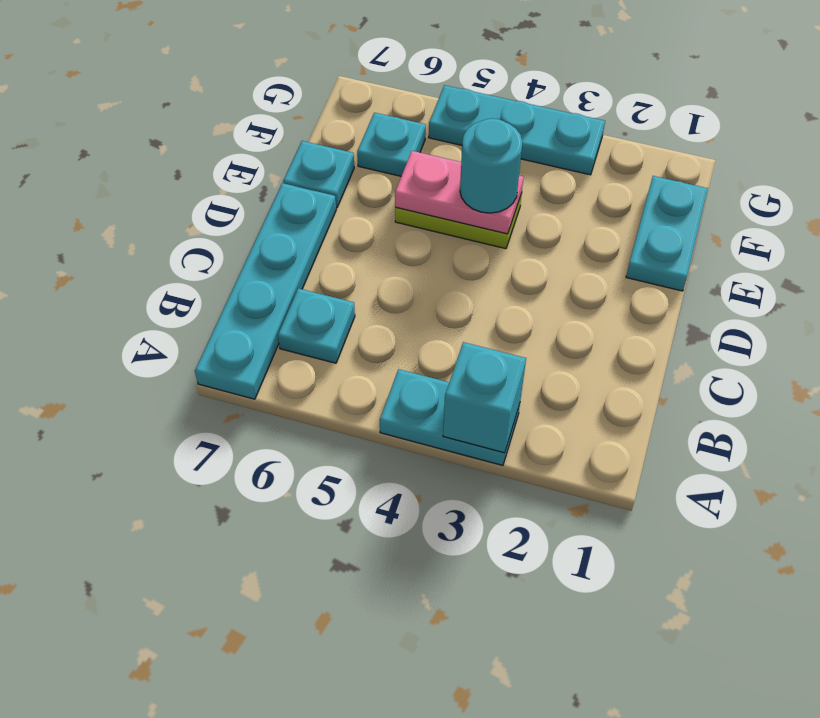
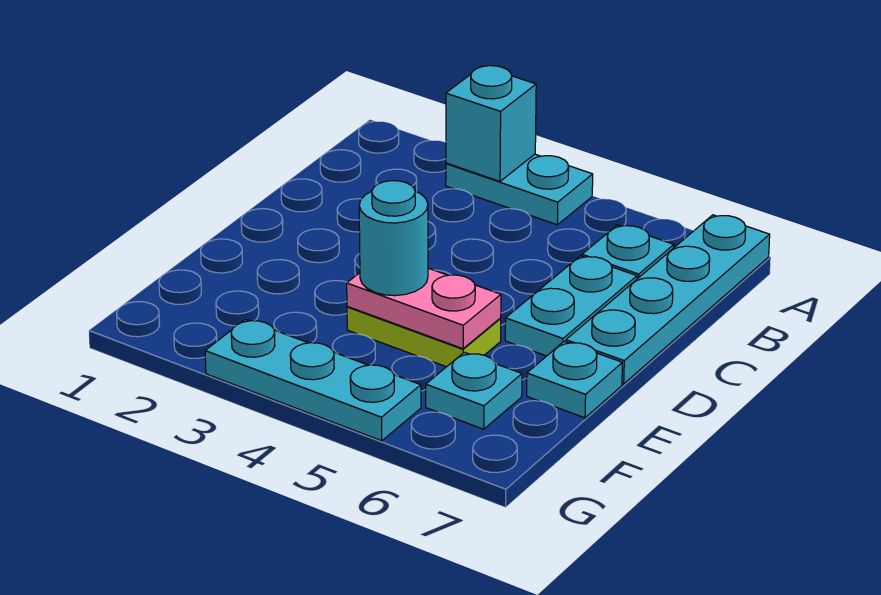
cyan plate E1:F1 level 1 -> cyan plate C6:D6 level 1

